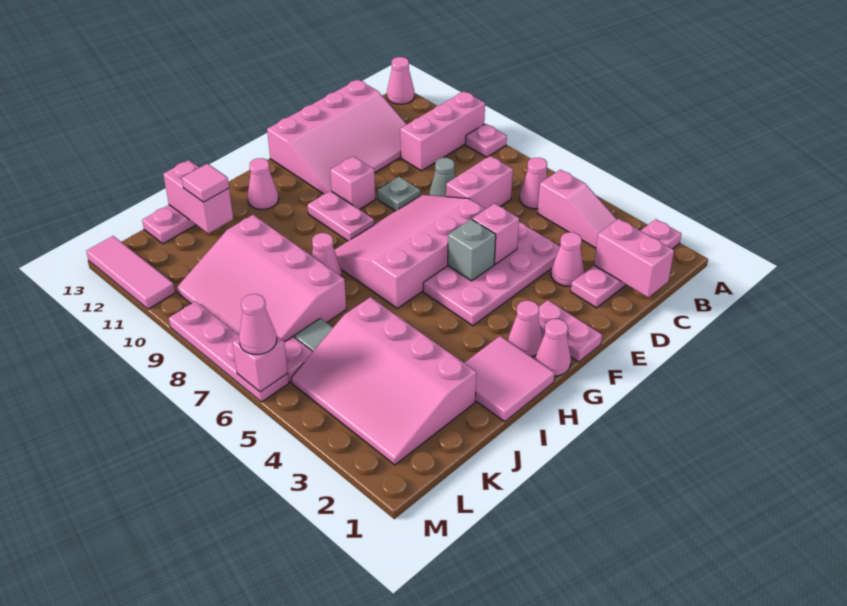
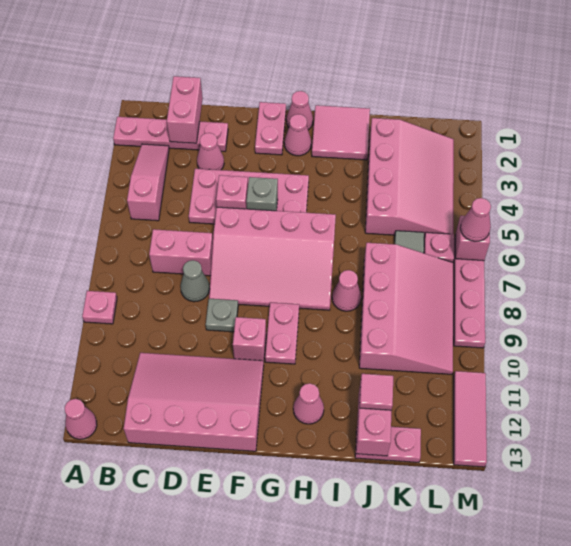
pink brick A10:C10 level 1 -> none
pink cone B6 level 1 -> none

